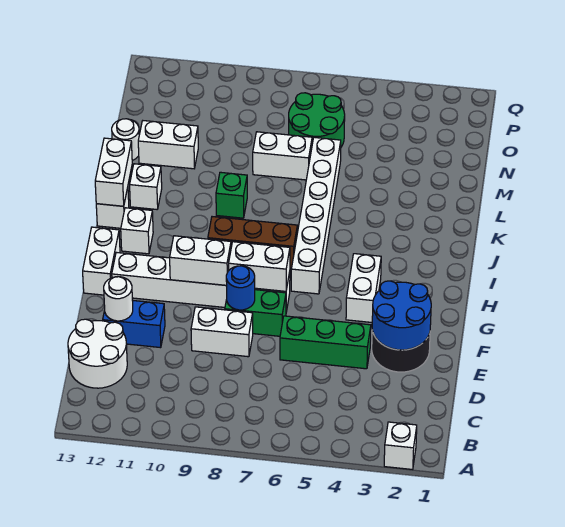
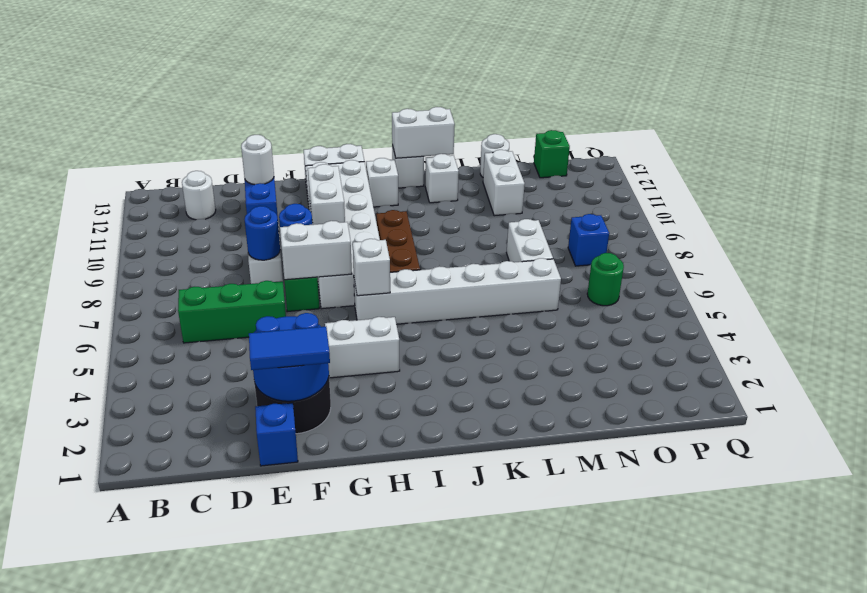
white brick A2 level 1 -> white brick H6 level 2
white round brick C12:D13 level 1 -> white round brick C12 level 1
none -> blue brick E1 level 1
none -> blue tile E2:F2 level 3
green brick E4:E6 level 1 -> green brick C6:E6 level 1
none -> blue round brick E8 level 2
white brick G7:G12 level 1 -> white brick G7:H12 level 1
white brick G7:G8 level 2 -> white brick F7:G7 level 2
green brick K9 level 1 -> green brick O13 level 1
green round brick N6:O7 level 1 -> green round brick O6 level 1
none -> blue brick O8 level 1

